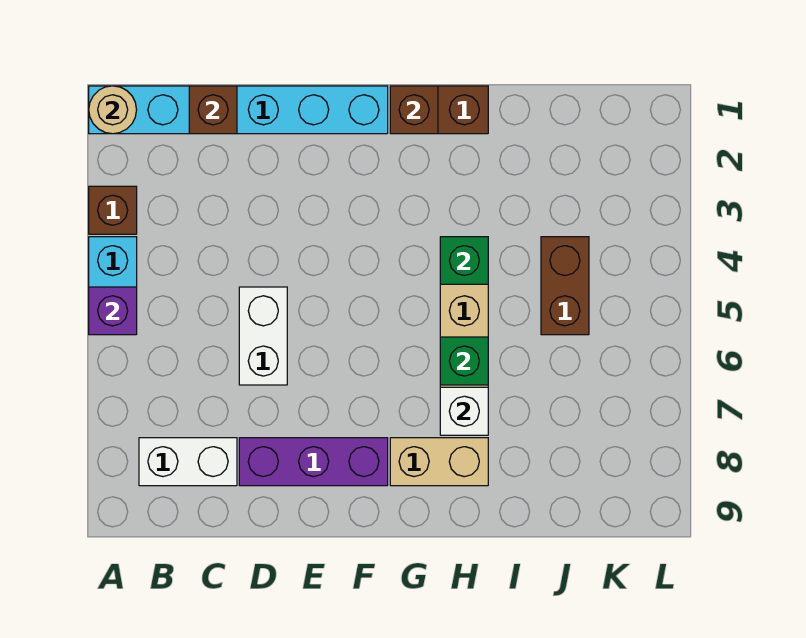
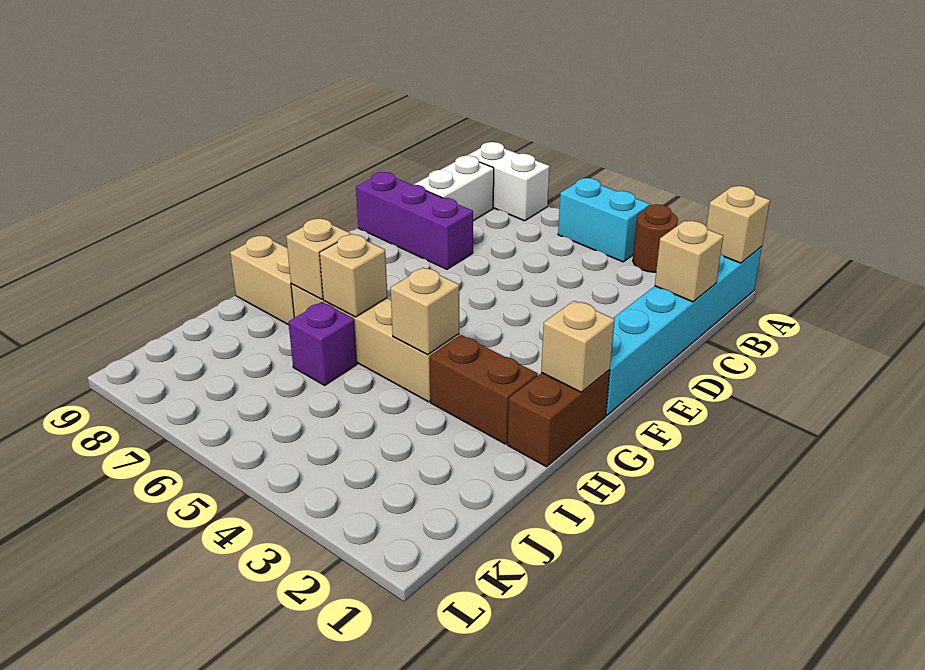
tan round brick A1 level 2 -> tan brick A1 level 2
brown brick A3 level 1 -> brown round brick A3 level 1
purple brick A5 level 2 -> purple brick I6 level 1
brown brick C1 level 2 -> tan brick C1 level 2
white brick D5:D6 level 1 -> white brick A7:A8 level 1
purple brick D8:F8 level 1 -> purple brick D7:D9 level 1
brown brick G1 level 2 -> tan brick G1 level 2
tan brick G8:H8 level 1 -> tan brick H8:H9 level 1
green brick H4 level 2 -> tan brick H4 level 2
green brick H6 level 2 -> tan brick H6 level 2
white brick H7 level 2 -> tan brick H7 level 2
brown brick J4:J5 level 1 -> brown brick H2:H3 level 1

